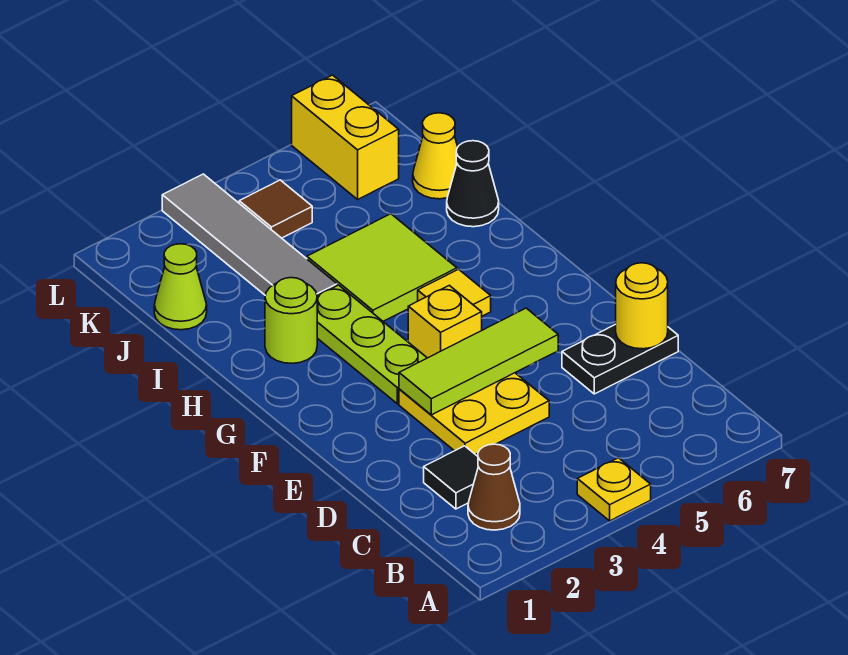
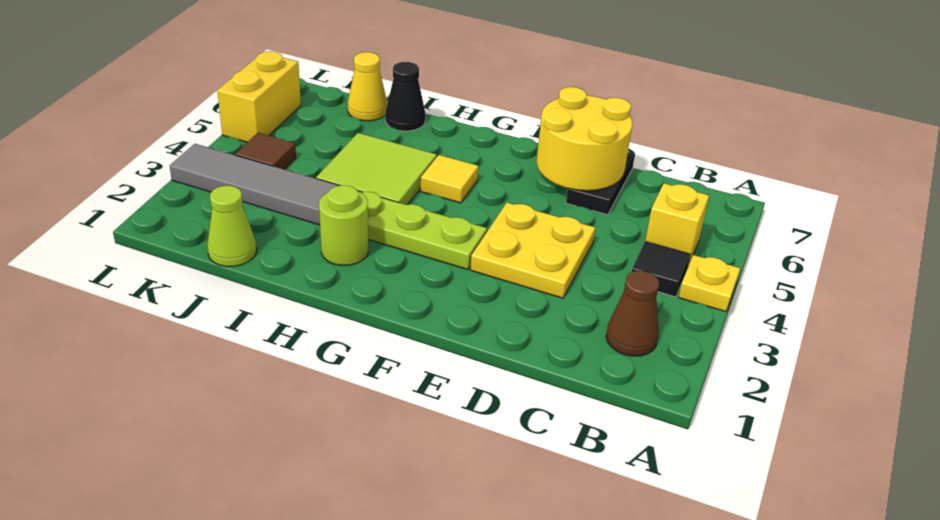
black tile C2 level 1 -> black tile B4 level 1
yellow round brick D7 level 2 -> yellow round brick D6:E7 level 2
lime tile E3:E5 level 2 -> none
yellow brick F4 level 1 -> yellow brick B5 level 1
yellow brick K6:L6 level 1 -> yellow brick L5:L6 level 1

